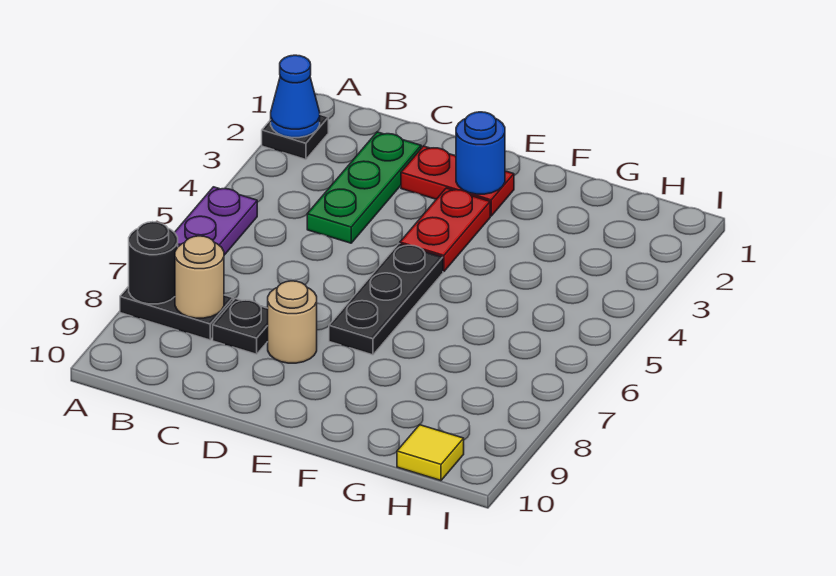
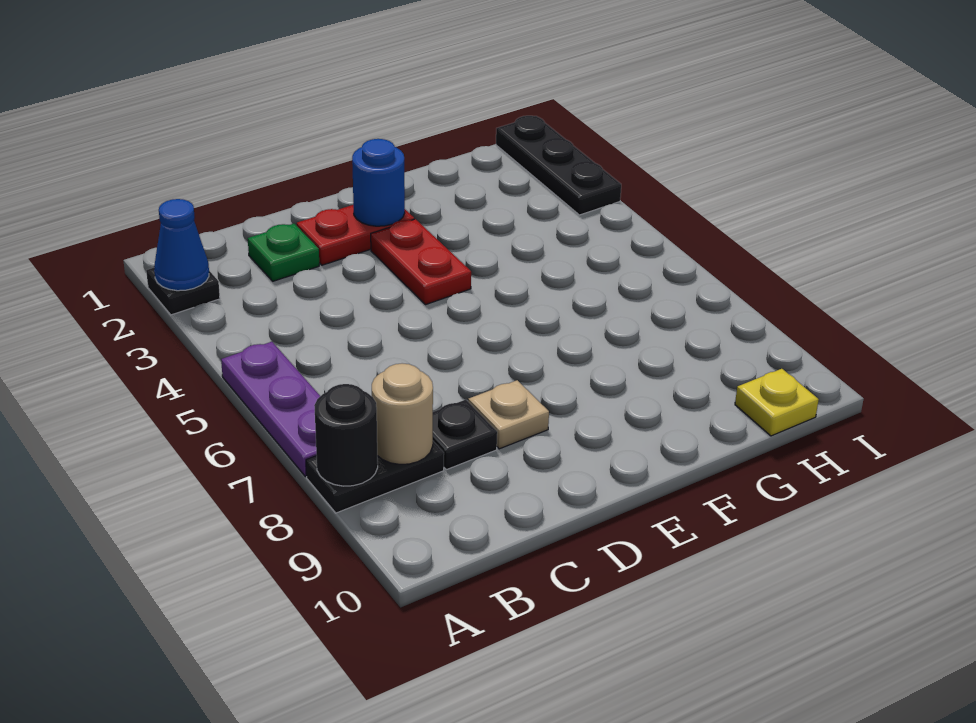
green plate C2:C4 level 1 -> green plate C2 level 1
tan round brick D8 level 1 -> tan plate D8 level 1
black plate E5:E7 level 1 -> black plate I1:I3 level 1
yellow tile H10 level 1 -> yellow plate H10 level 1

